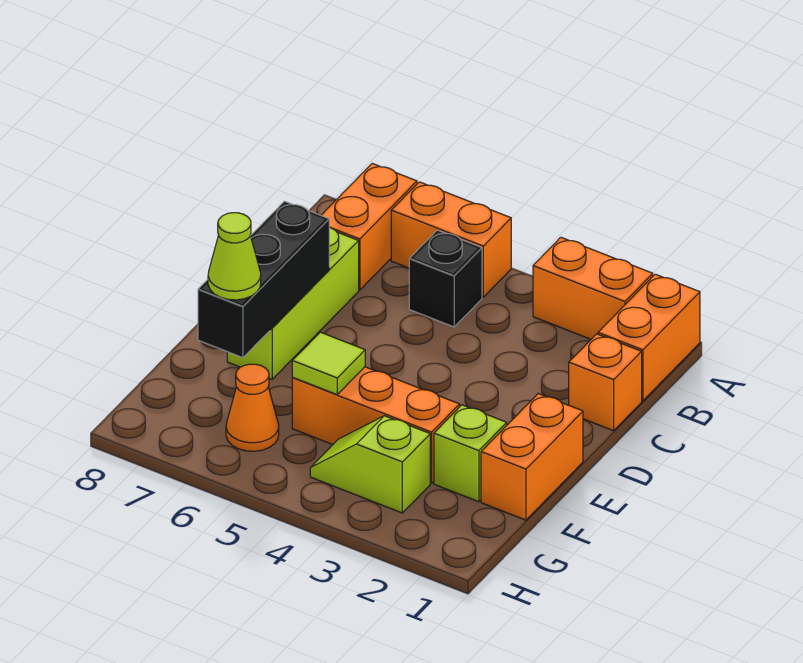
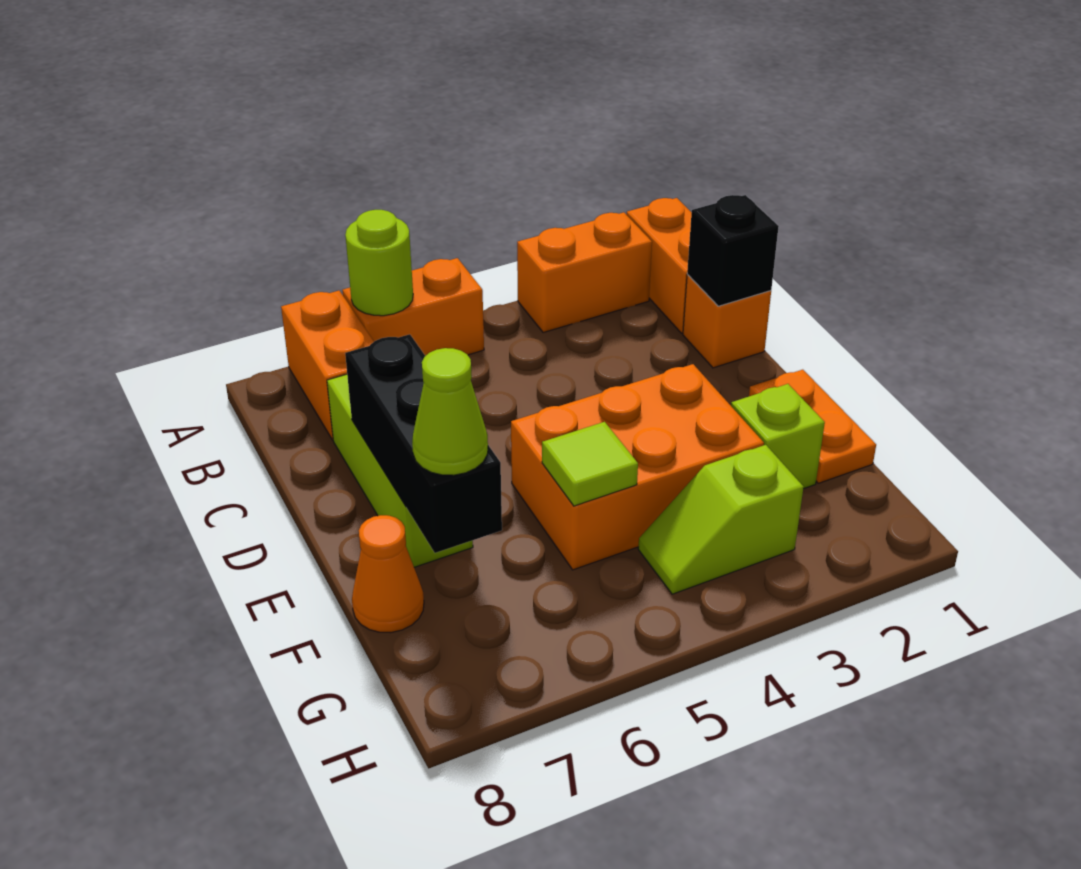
none -> lime round brick A6 level 2
black brick B5 level 1 -> black brick C1 level 2
orange brick E1:F1 level 1 -> orange plate E1:F1 level 1
orange brick F3:F5 level 1 -> orange brick E3:F5 level 1
orange cone G6 level 1 -> orange cone F8 level 1

